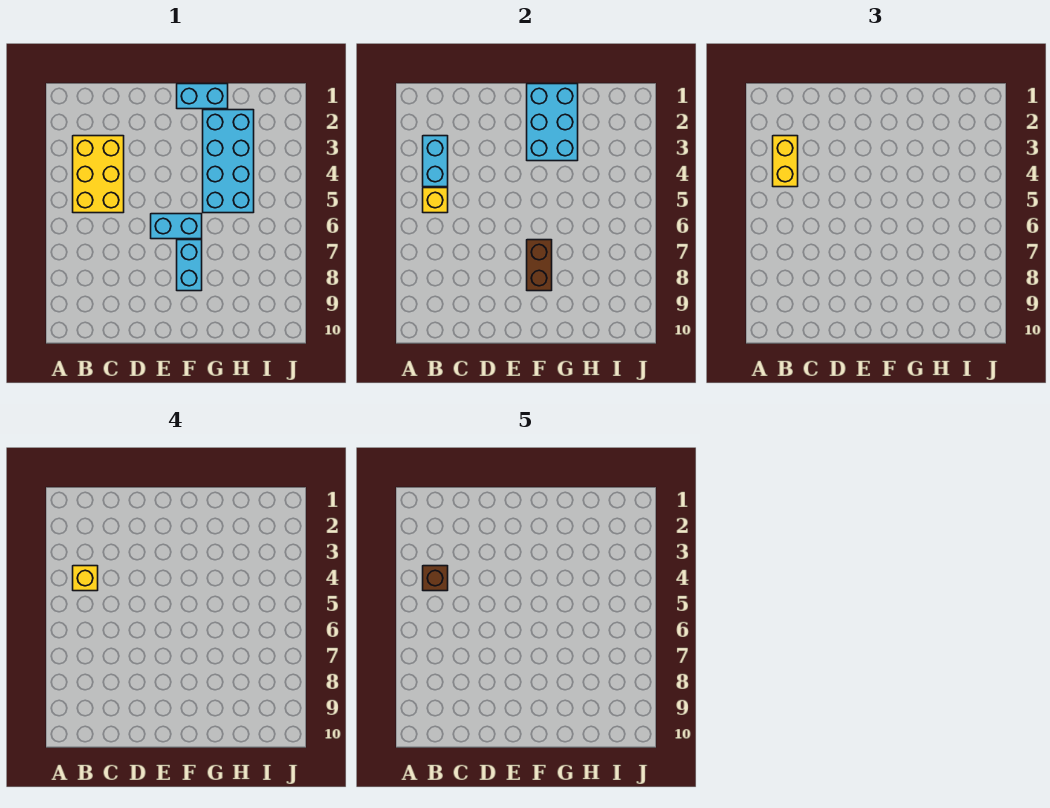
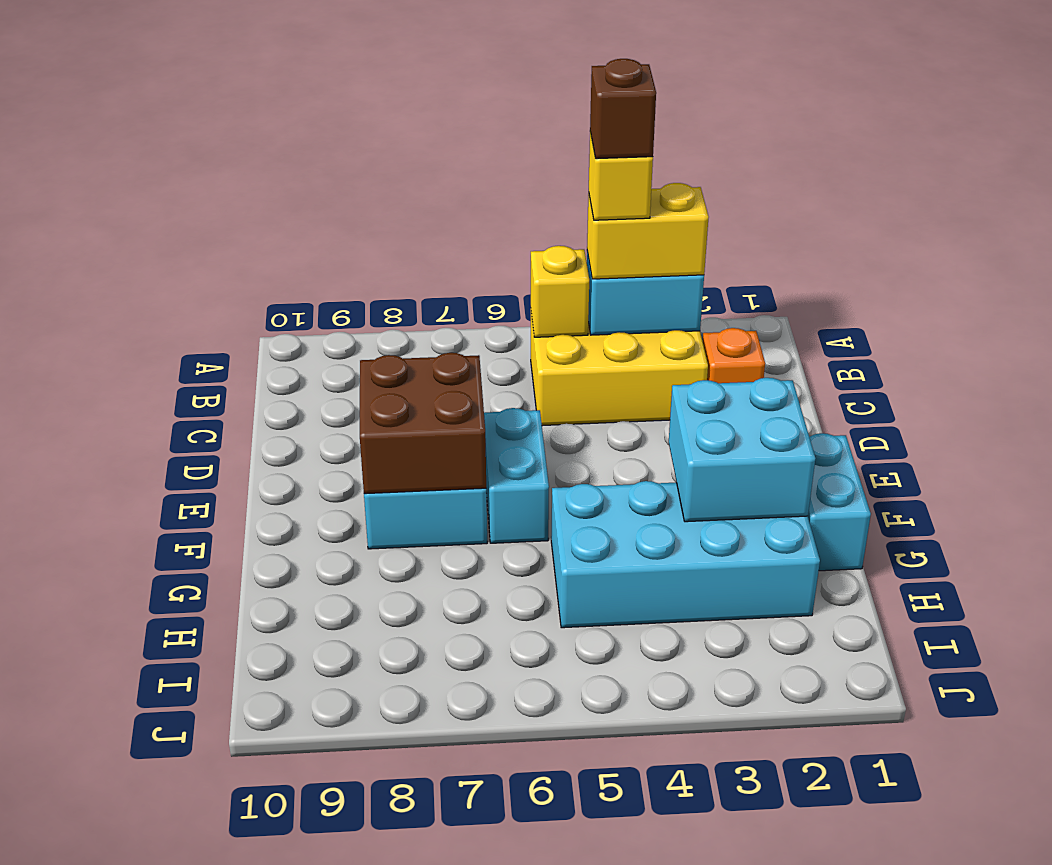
none -> orange brick C2 level 1
cyan brick F1:G3 level 2 -> cyan brick F2:G3 level 2
brown brick F7:F8 level 2 -> brown brick E7:F8 level 2

